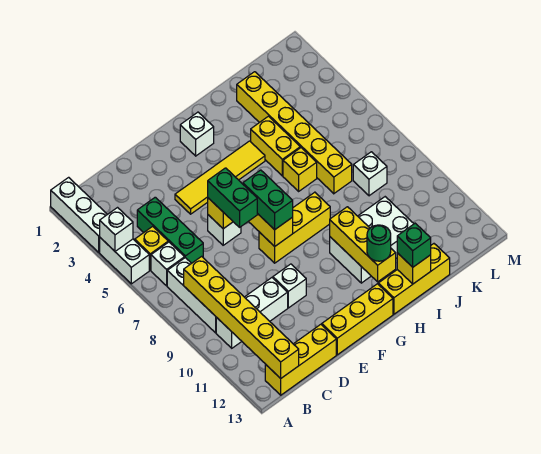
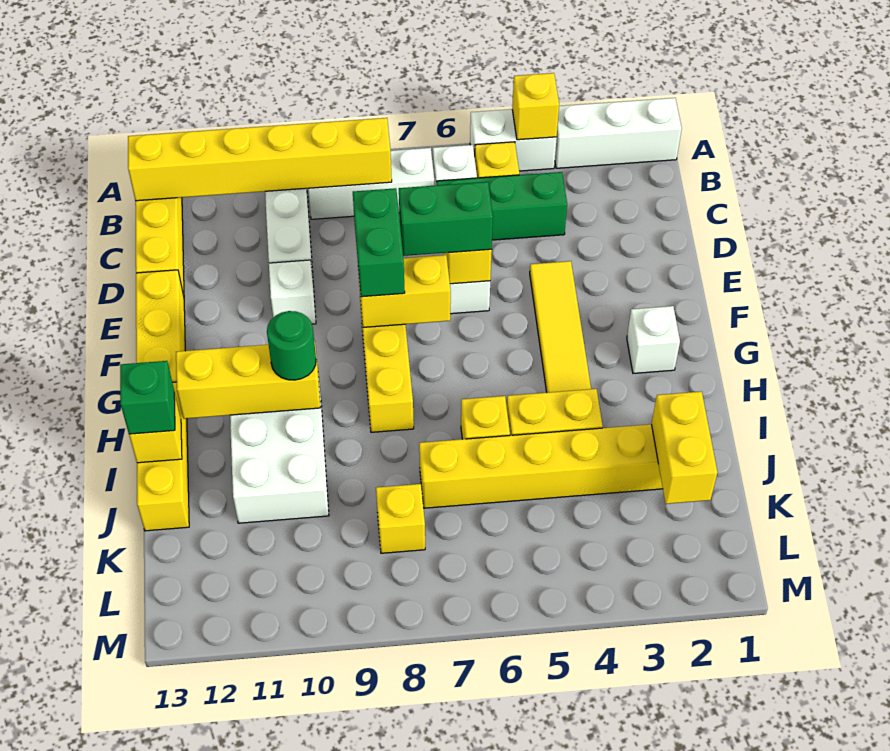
white brick A4 level 2 -> yellow brick A4 level 2
green brick F7:F8 level 3 -> green brick E8:F8 level 3
green round brick H12 level 3 -> green round brick H10 level 3
none -> yellow brick J2:K2 level 2
white brick K8 level 1 -> yellow brick K8 level 1

